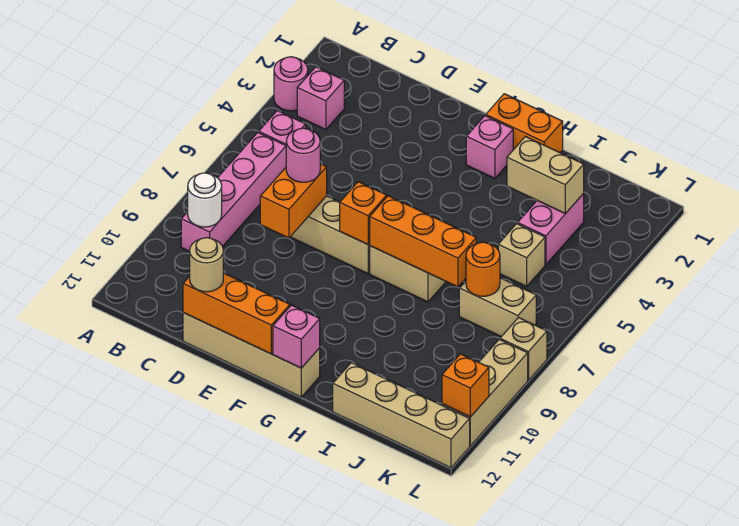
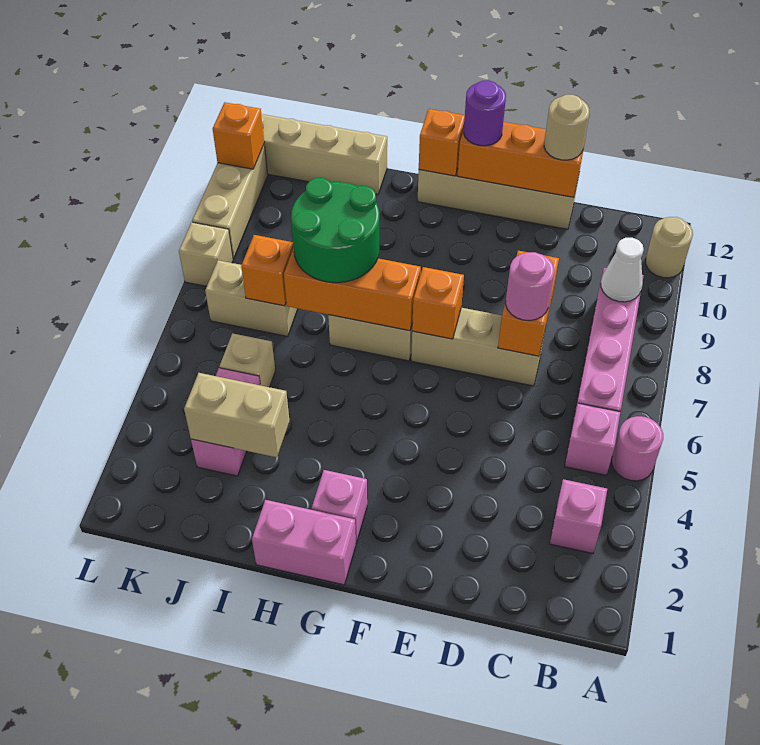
pink round brick A3 level 1 -> pink round brick A5 level 1
none -> tan round brick A11 level 1
white round brick B9 level 2 -> white cone B9 level 2
none -> purple round brick F12 level 3
orange brick G1:H1 level 1 -> pink brick G1:H1 level 1
pink brick G12 level 2 -> orange brick G12 level 2
none -> green round brick H7:I8 level 3
orange round brick J7 level 2 -> orange brick J7 level 2

